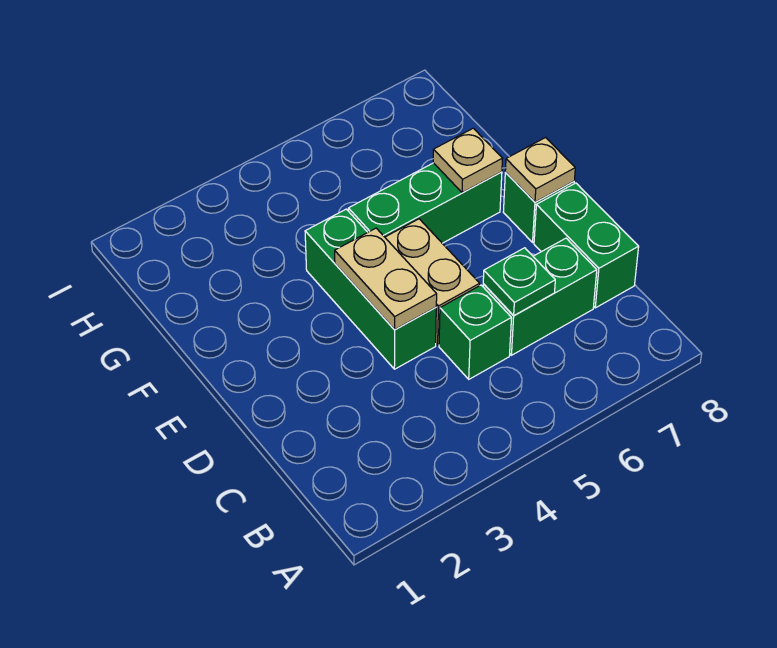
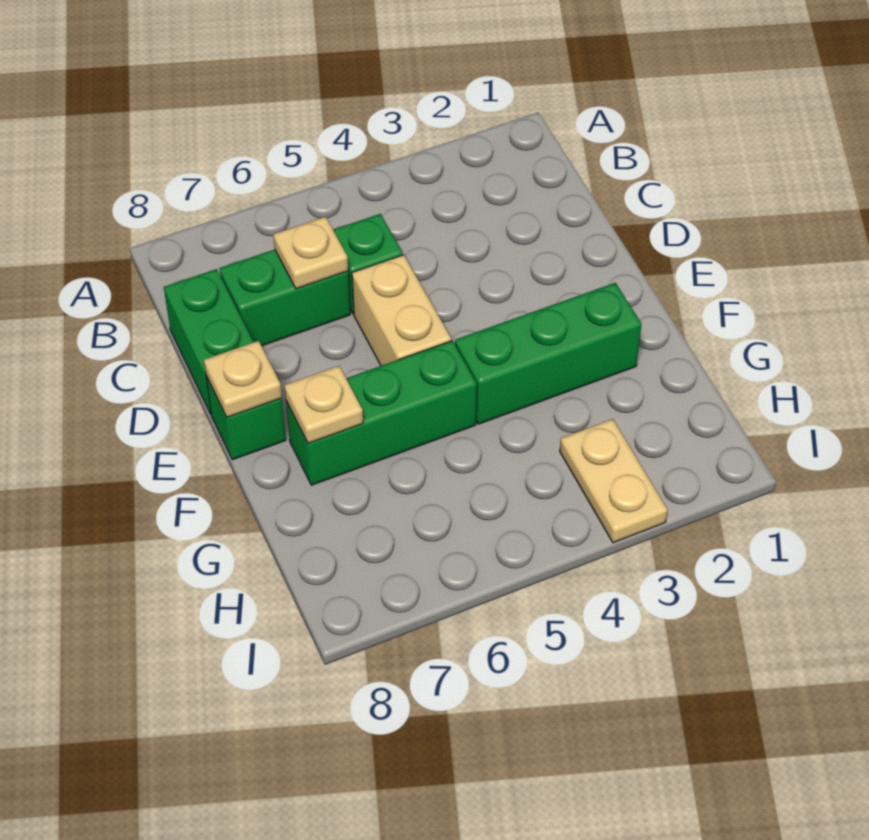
green plate C6 level 2 -> tan plate C6 level 2
green brick D4:F4 level 1 -> green brick F2:F4 level 1
tan plate D4:E4 level 2 -> tan plate H3:I3 level 1

